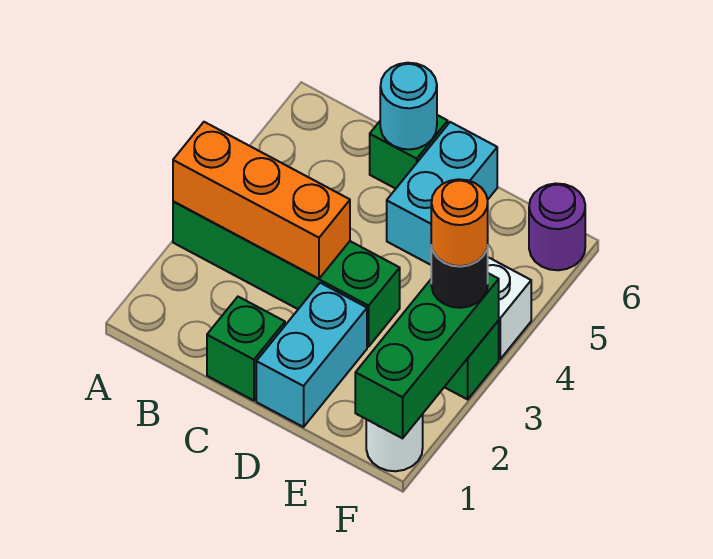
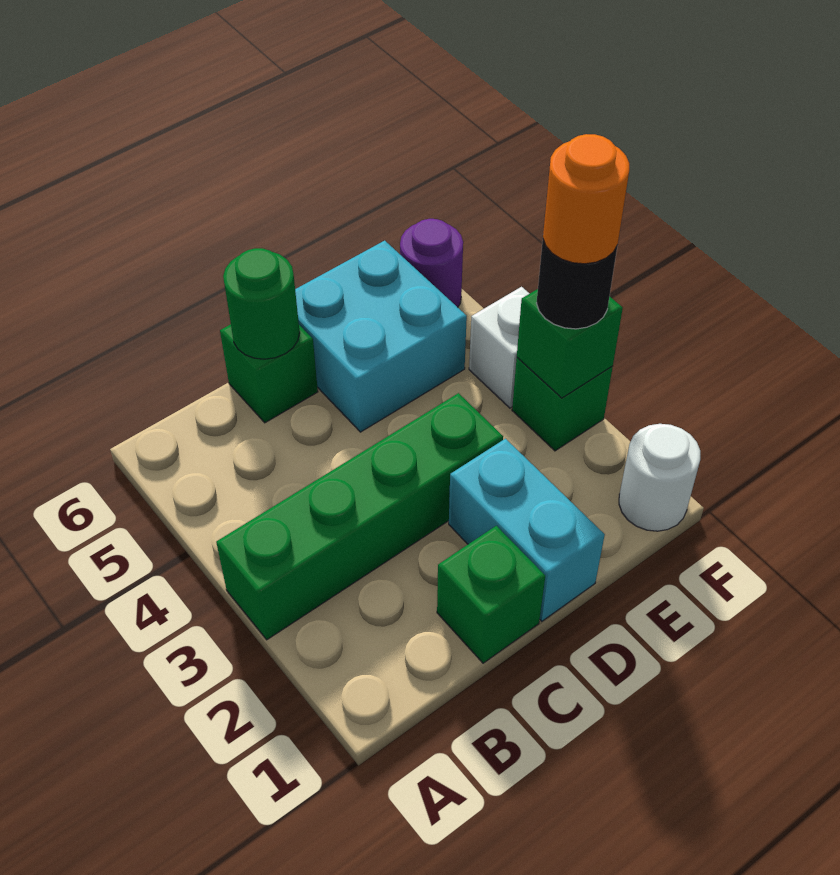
orange brick A3:C3 level 2 -> none
cyan round brick C6 level 2 -> green round brick C6 level 2
cyan brick D5:D6 level 1 -> cyan brick D5:E6 level 1
green brick F1:F3 level 2 -> green brick F3 level 2

